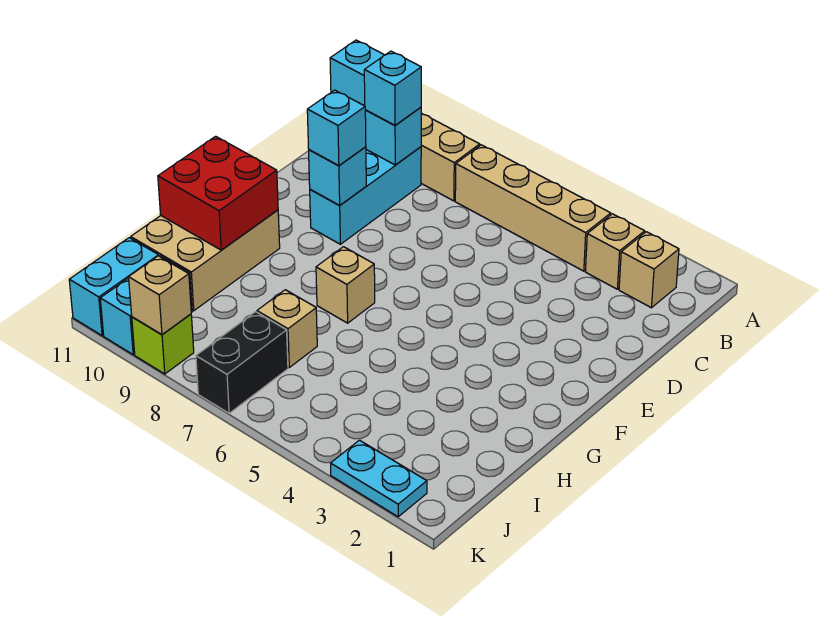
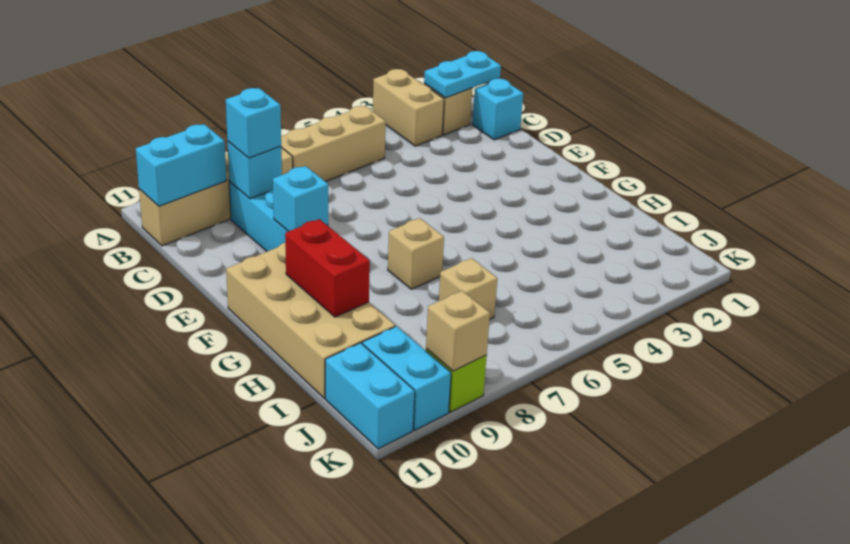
tan brick B3 level 1 -> tan brick A3:B3 level 1
tan brick B4:B7 level 1 -> tan brick B5:B7 level 1
cyan brick E9 level 3 -> cyan brick C1 level 1
tan brick G10:I11 level 1 -> tan brick F10:I11 level 1
red brick G10:H11 level 2 -> red brick G10:H10 level 2
black brick J7:K7 level 1 -> none
cyan plate K2:K3 level 1 -> cyan plate B1:B2 level 2

